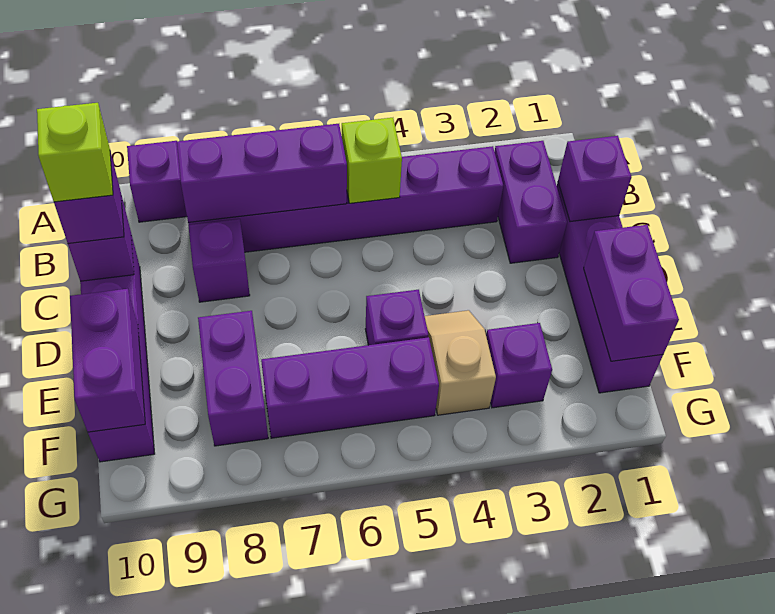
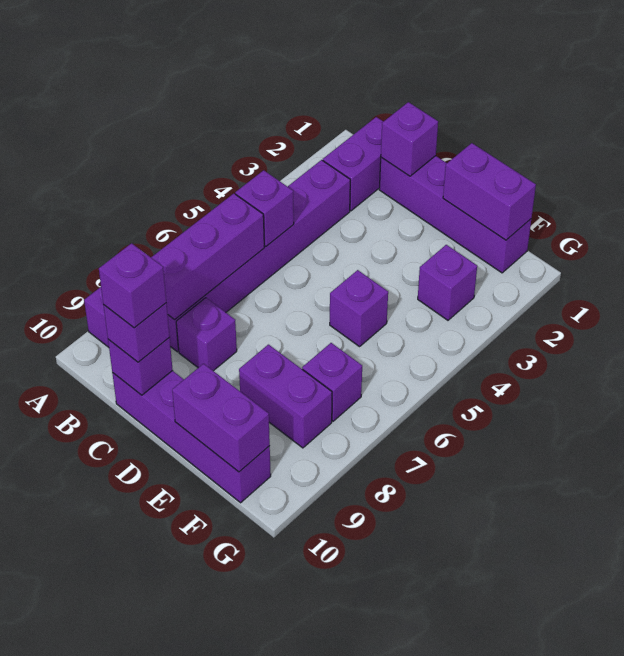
purple brick B2:C2 level 1 -> purple brick B1:B2 level 1
lime brick B5 level 2 -> purple brick B5 level 2
lime brick C10 level 4 -> purple brick C10 level 4
tan slope E4:F4 level 1 top F -> none
purple brick F5:F7 level 1 -> purple brick F7 level 1

